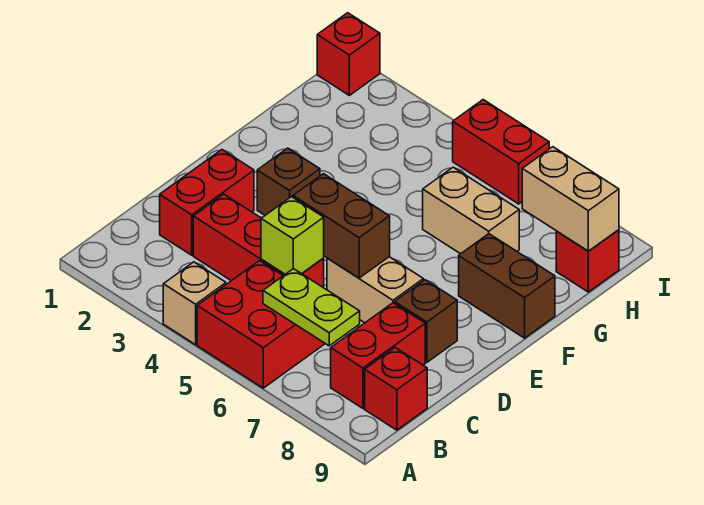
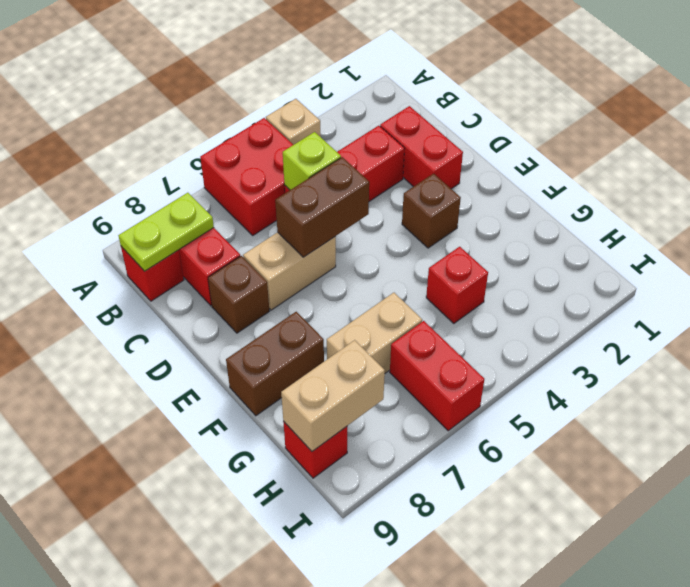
lime plate B6:B7 level 2 -> lime plate B8:B9 level 2
red brick I1 level 1 -> red brick G4 level 1
red brick I5:I6 level 1 -> red brick H6:I6 level 1

